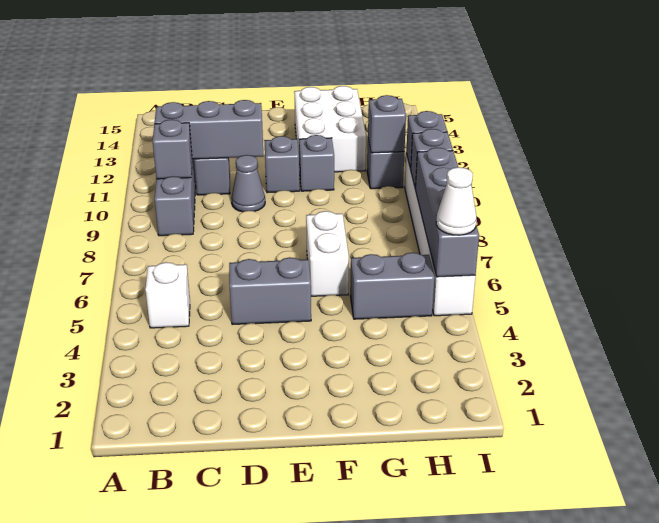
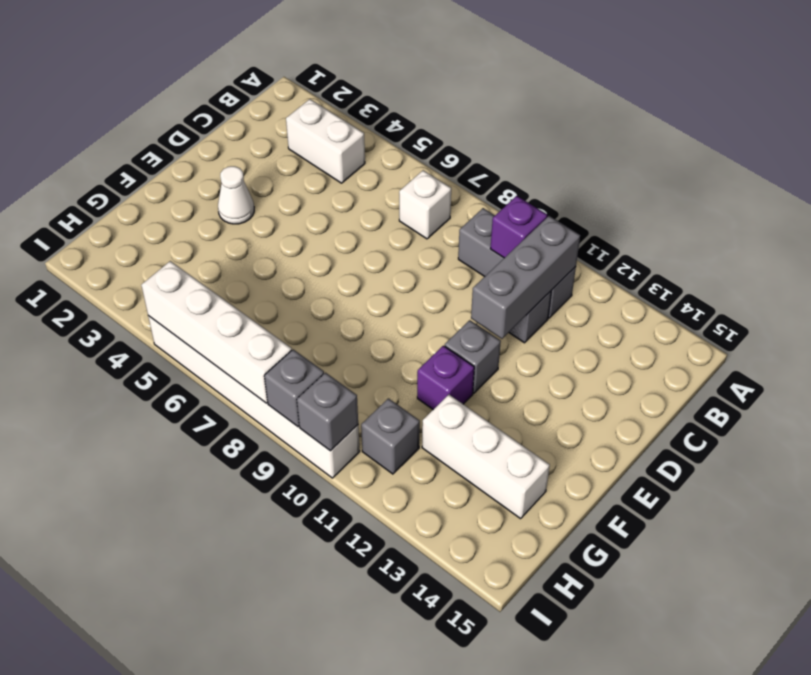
white brick B5 level 1 -> white brick B7 level 1
grey brick B10 level 2 -> purple brick B10 level 2
grey brick D5:E5 level 1 -> none
grey cone D10 level 1 -> none
white brick F6:F7 level 1 -> white brick B3:B4 level 1
grey brick F11 level 1 -> purple brick F11 level 1
white brick F12:G14 level 1 -> white brick G12:G14 level 1
grey brick G5:H5 level 1 -> none
grey brick H11 level 2 -> none
grey brick I5:I8 level 2 -> white brick I5:I8 level 2
white cone I5 level 3 -> white cone E3 level 1

